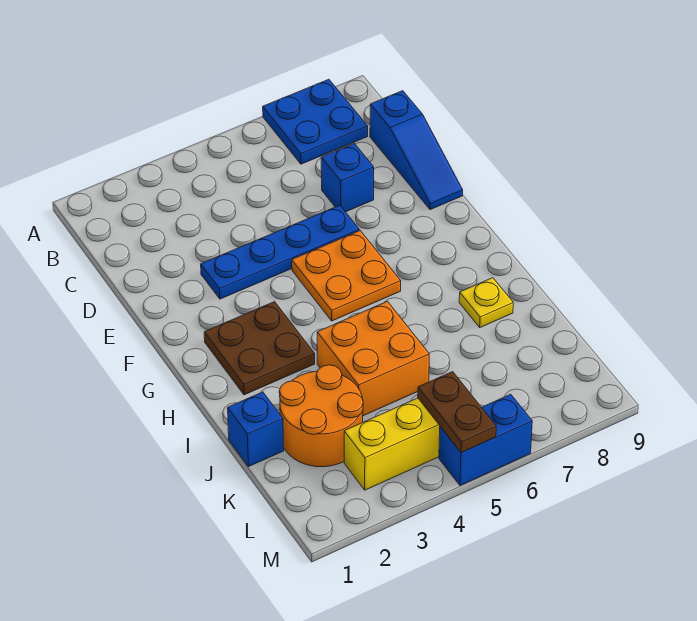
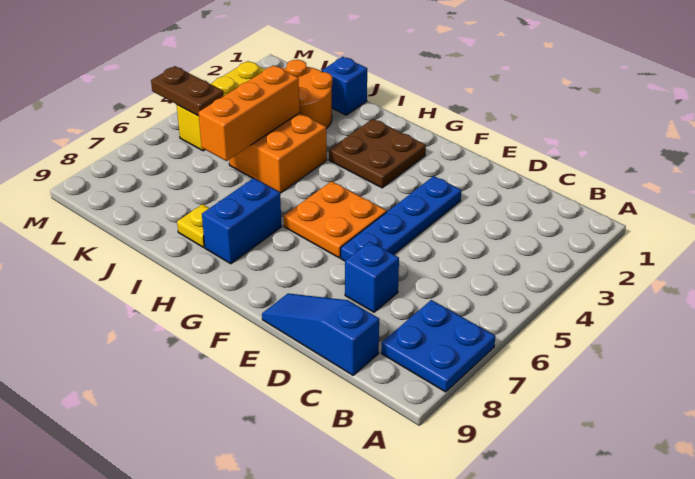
none -> orange brick J4:J6 level 2
blue brick M5:M6 level 1 -> blue brick H7:H8 level 1

